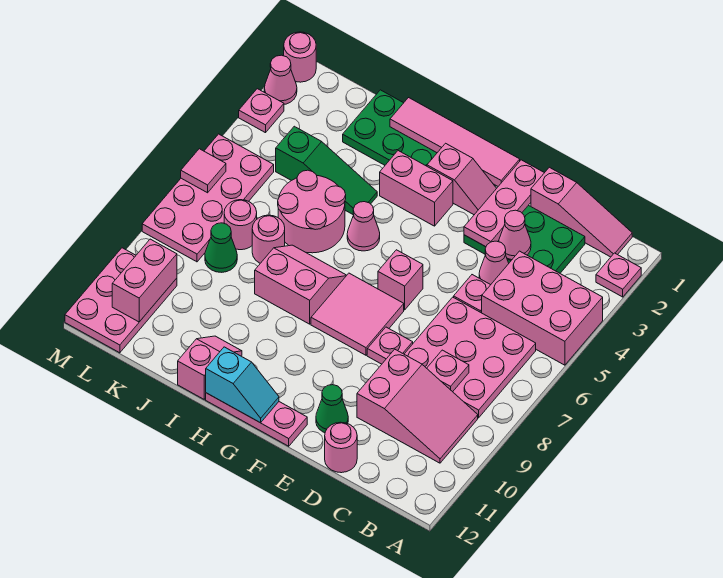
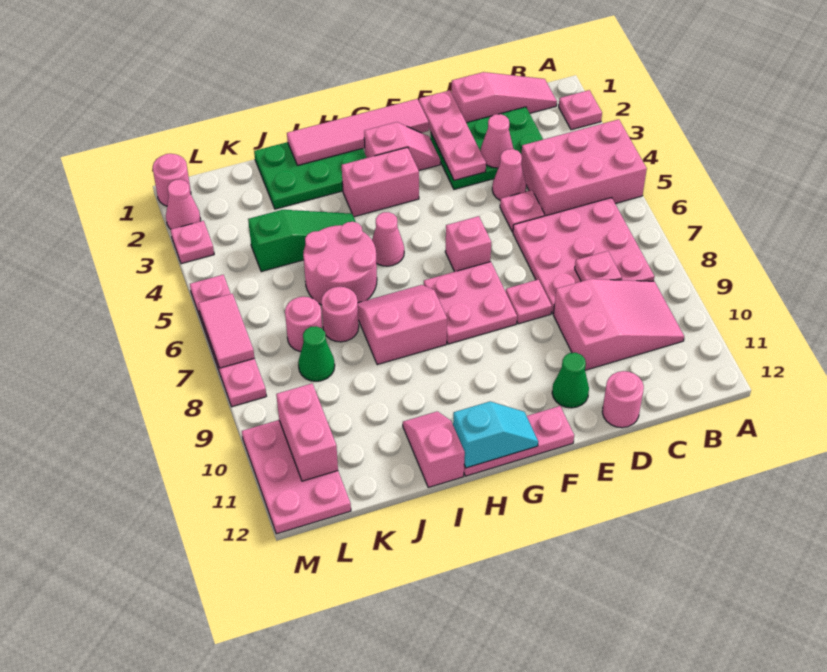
pink tile F7:G8 level 1 -> pink plate F7:G8 level 1
pink plate L5:M8 level 1 -> pink plate M5:M8 level 1
pink tile M6 level 2 -> pink tile M6:M7 level 2

